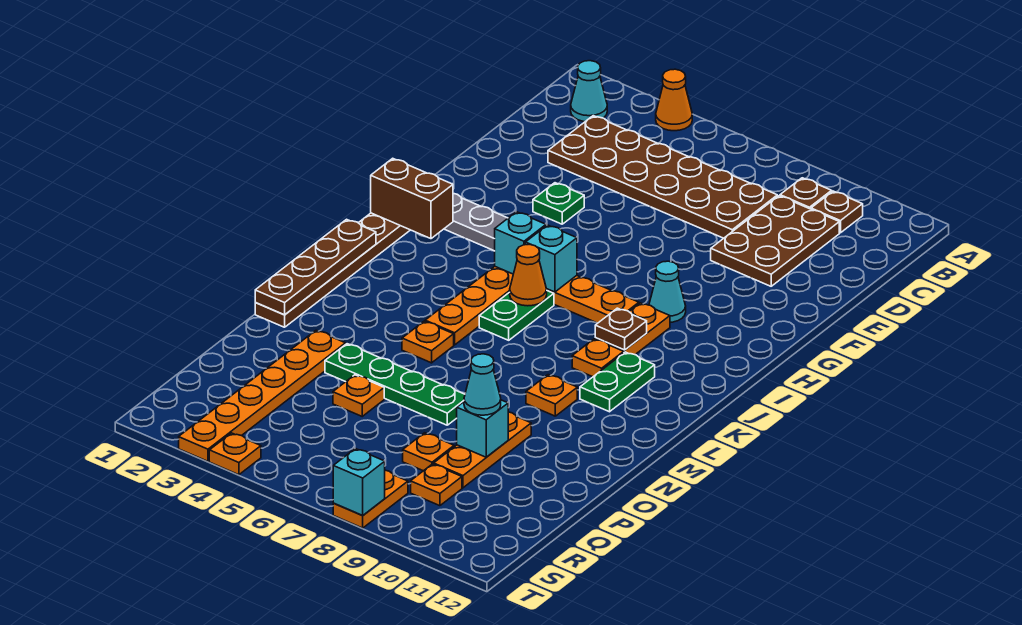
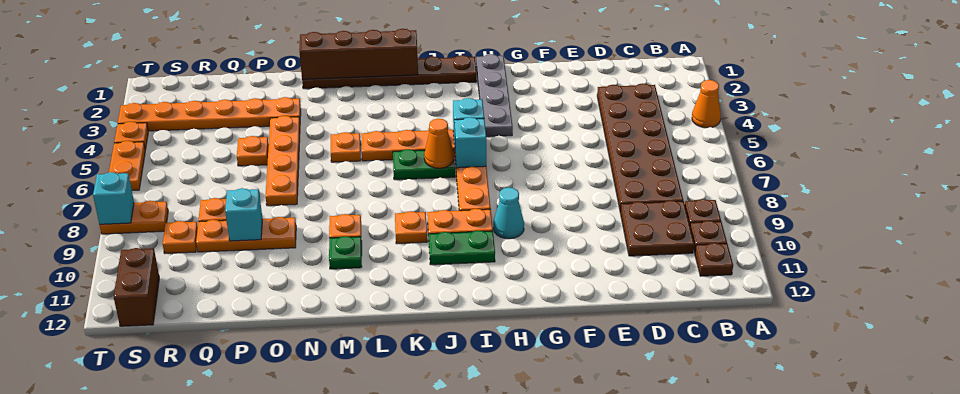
cyan cone B2 level 1 -> none
brown plate C9:E10 level 1 -> brown plate C9:D10 level 1
green plate F4 level 1 -> green plate M10 level 1
brown brick I1:I2 level 2 -> brown brick S11:S12 level 1
brown plate J9 level 2 -> brown plate B11 level 1
brown plate K1:N1 level 2 -> brown brick K1:N1 level 2
green plate K10:L10 level 1 -> green plate I10:J10 level 1
green plate O4:O7 level 1 -> orange plate O4:O7 level 1
cyan cone P9 level 3 -> none
none -> orange plate T5:T6 level 1

